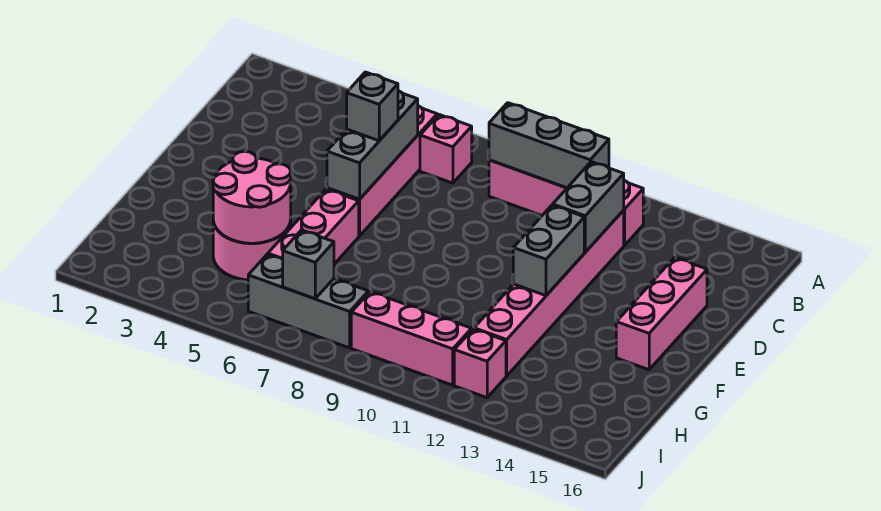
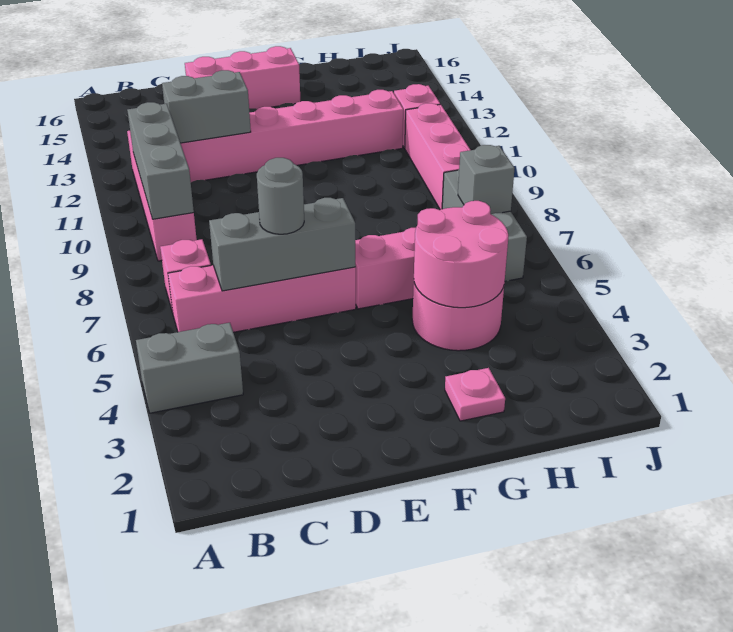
grey brick D6 level 3 -> grey round brick D6 level 3
grey brick E12:F12 level 2 -> grey brick A4:B4 level 1
none -> pink plate G2 level 1

